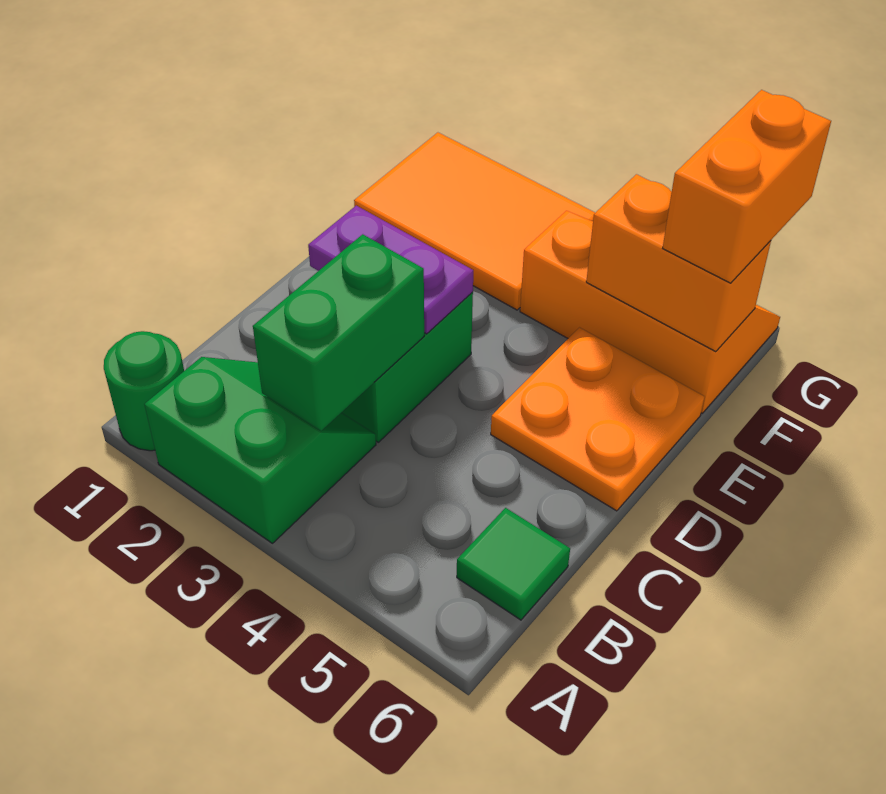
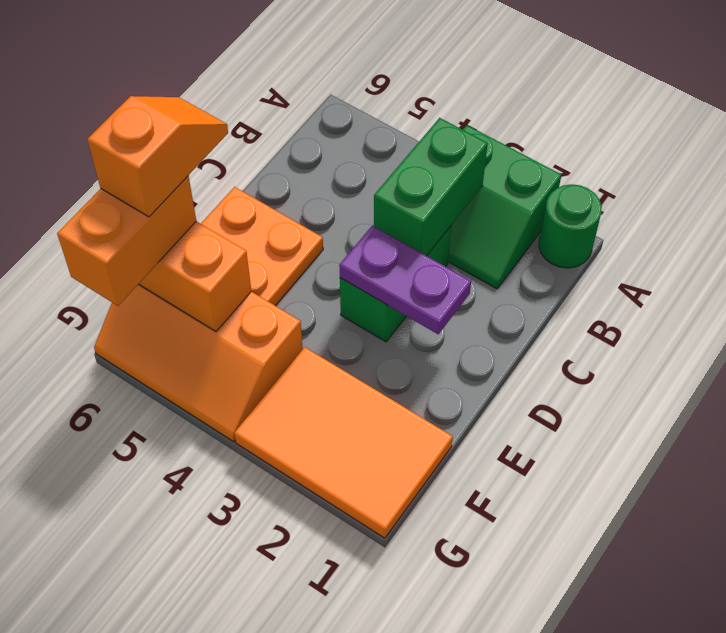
green tile B6 level 1 -> none
none -> orange slope E6:F6 level 4 top F

